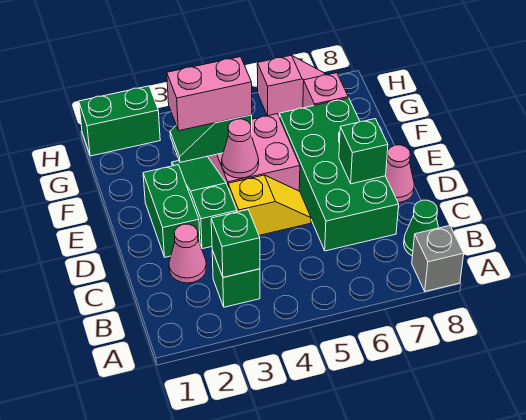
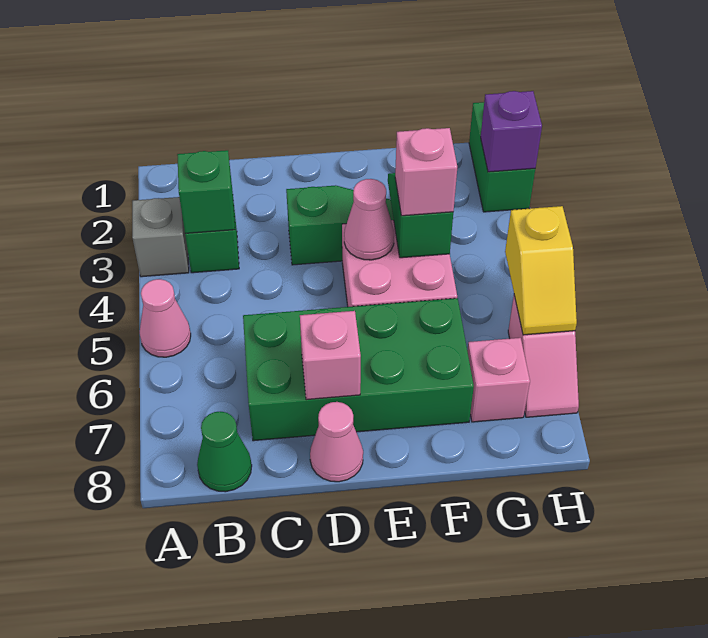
grey brick A8 level 1 -> grey brick A3 level 1
pink cone C2 level 1 -> pink cone A5 level 1
green brick D2:E2 level 1 -> none
yellow slope D4:D5 level 1 top 4 -> yellow slope H5:H6 level 2 top 5
green brick D7 level 2 -> pink brick D7 level 2
pink brick F3:F4 level 3 -> pink brick F4 level 3
none -> purple brick H2 level 2

